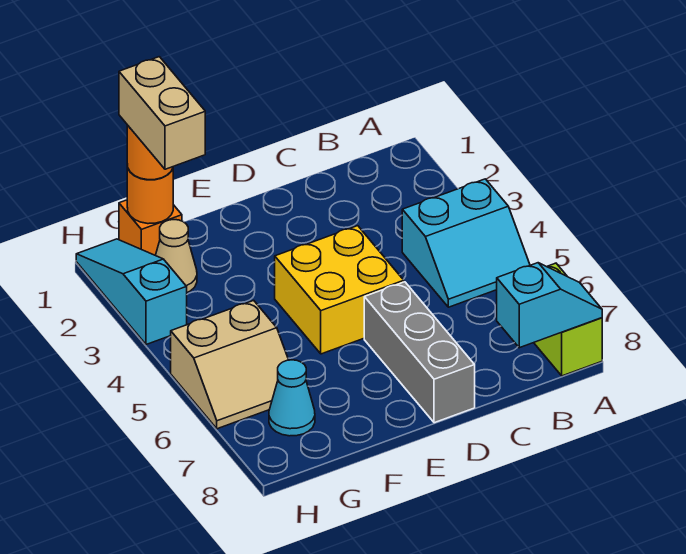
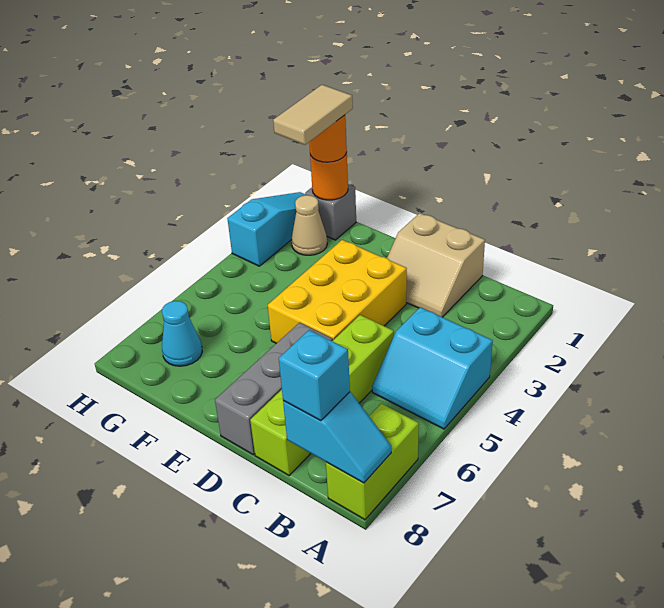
none -> cyan brick B8 level 3
none -> lime brick C5:C8 level 1
yellow brick D4:E5 level 1 -> yellow brick D3:E5 level 1
orange brick G1 level 1 -> grey brick G1 level 1
tan brick G1:G2 level 4 -> tan tile G1:G2 level 4
tan slope G5:H6 level 1 top 5 -> tan slope C1:D2 level 1 top 1

